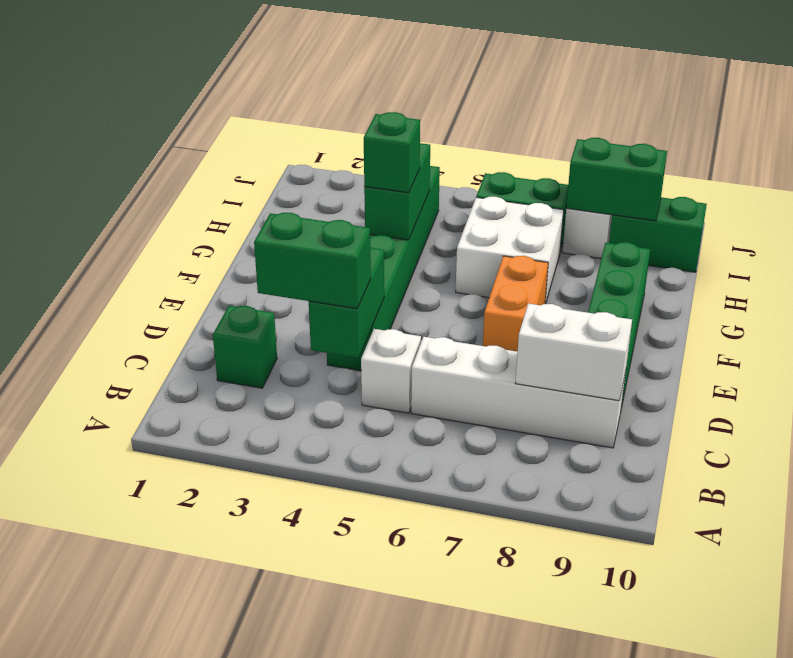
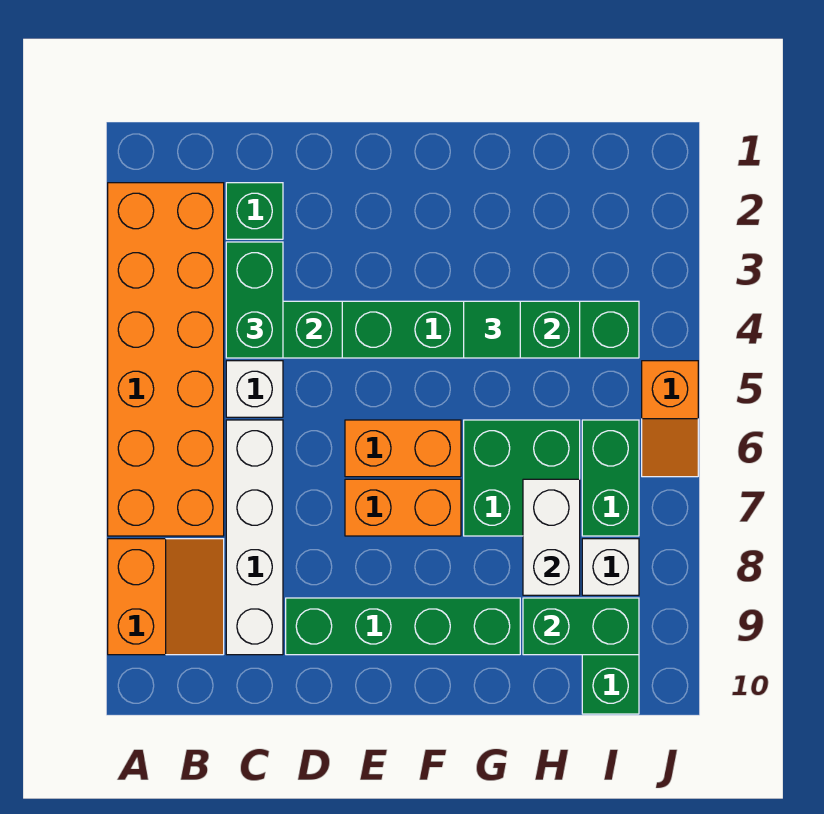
none -> orange brick A2:B7 level 1
none -> orange slope A8:B9 level 1 top A
white brick C8:C9 level 2 -> white brick H7:H8 level 2
none -> orange brick E6:F6 level 1
green brick G4 level 3 -> green tile G4 level 3
white brick G6:H7 level 1 -> green brick G6:H7 level 1
green brick I8:I9 level 2 -> green brick H9:I9 level 2
none -> orange slope J5:J6 level 1 top 5

